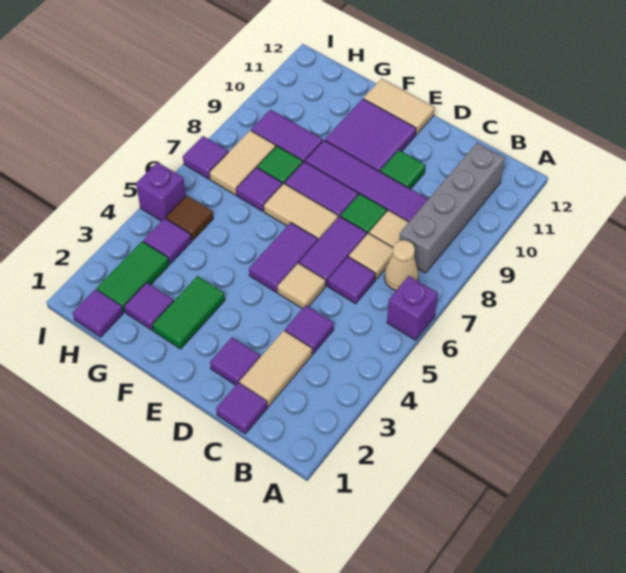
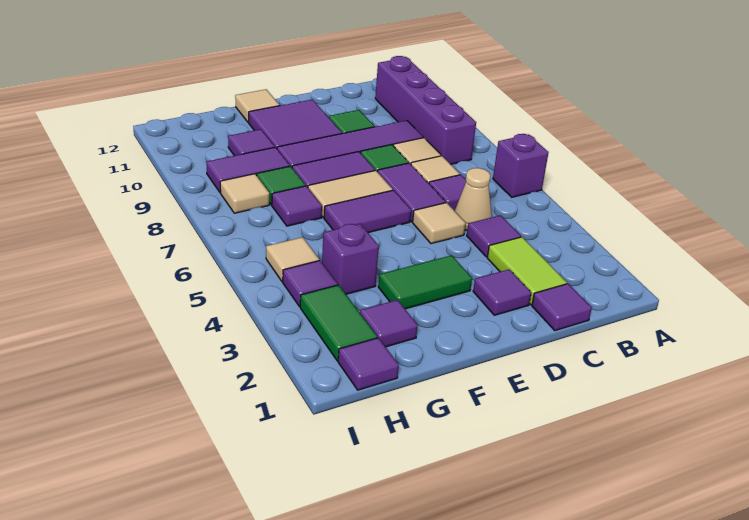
tan cone B7 level 1 -> tan cone C5 level 1
grey brick B8:B11 level 1 -> purple brick B8:B11 level 1
tan tile C2:C3 level 1 -> lime tile C2:C3 level 1
purple tile E5:E6 level 1 -> purple tile E6:F6 level 1
tan tile E12:F12 level 1 -> tan tile F12 level 1
green tile F2:F3 level 1 -> green tile E3:F3 level 1
brown tile H5 level 1 -> tan tile H5 level 1
tan tile H7:H8 level 1 -> tan tile H8 level 1
purple brick I5 level 1 -> purple brick G4 level 1
purple tile I7 level 1 -> purple tile G10 level 1

